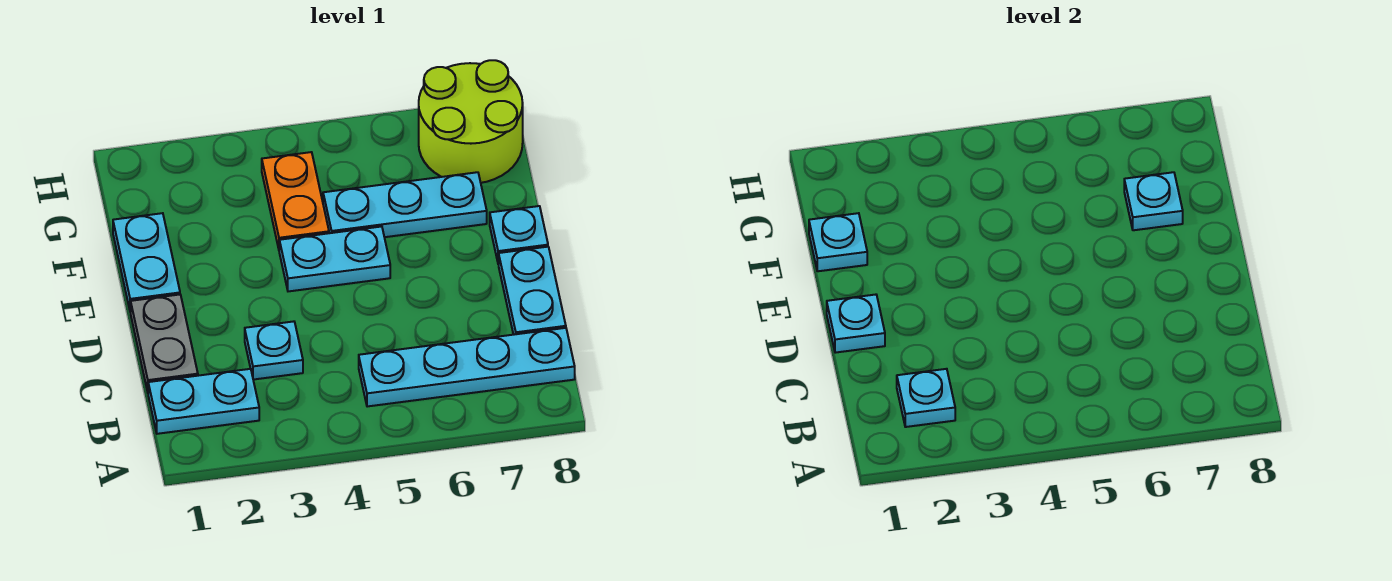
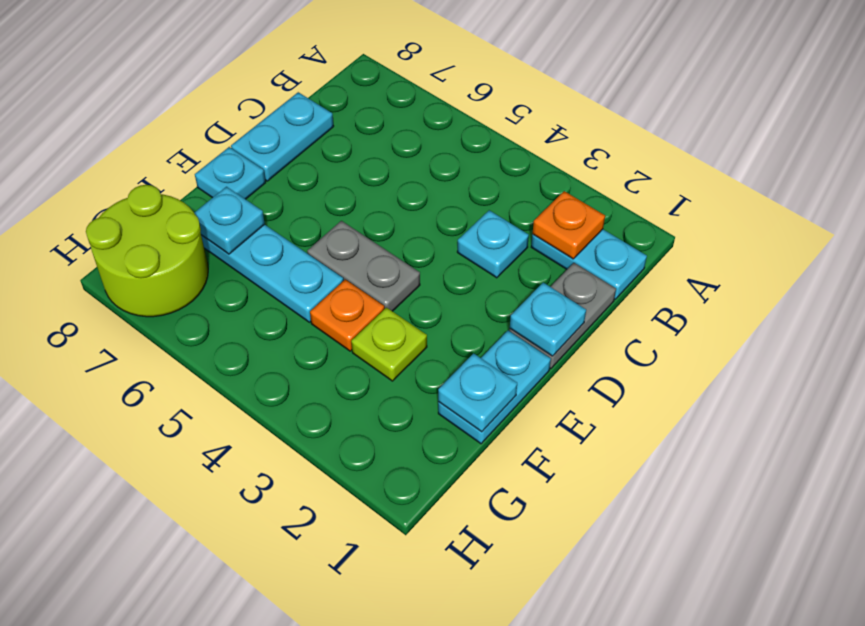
cyan plate B2 level 2 -> orange plate B2 level 2
cyan plate B5:B8 level 1 -> none
cyan plate E4:E5 level 1 -> grey plate E4:E5 level 1
none -> lime plate F3 level 1
orange plate F4:G4 level 1 -> orange plate F4 level 1

